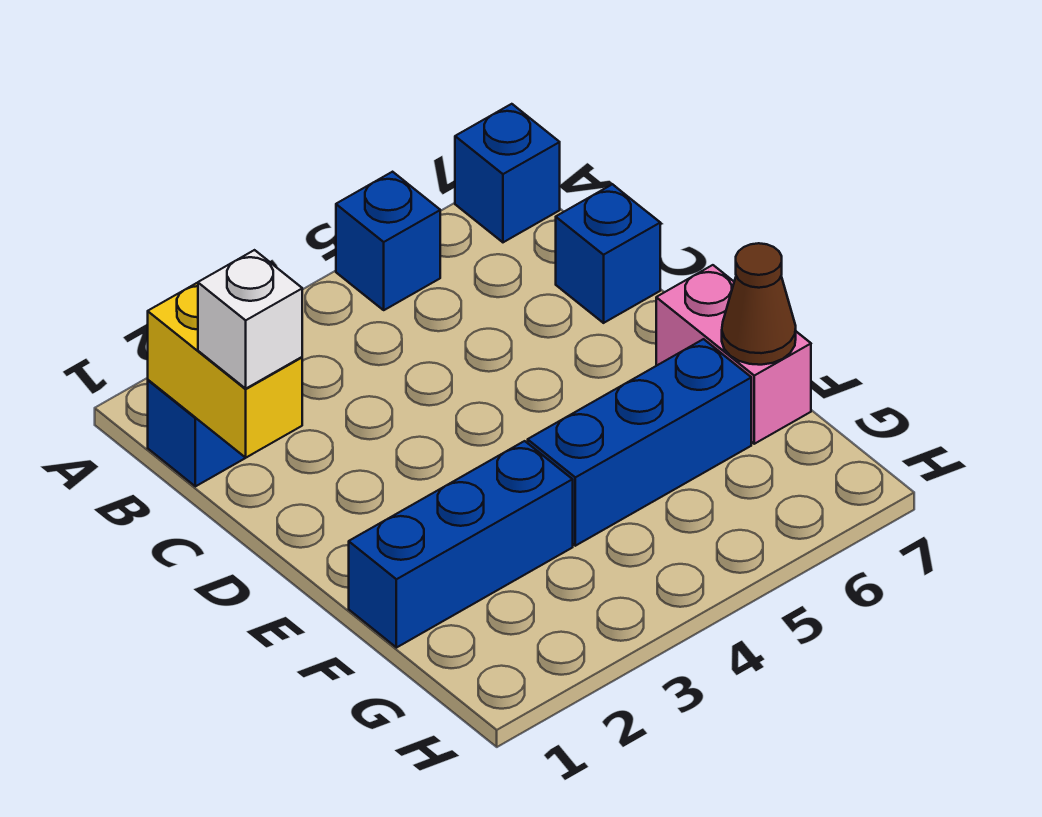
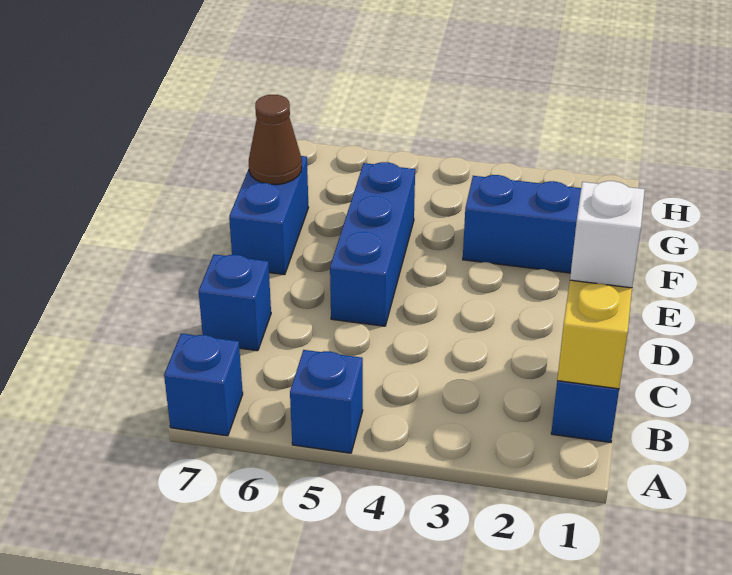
pink brick E7:F7 level 1 -> blue brick E7:F7 level 1
blue brick F4:F6 level 1 -> blue brick D5:F5 level 1

